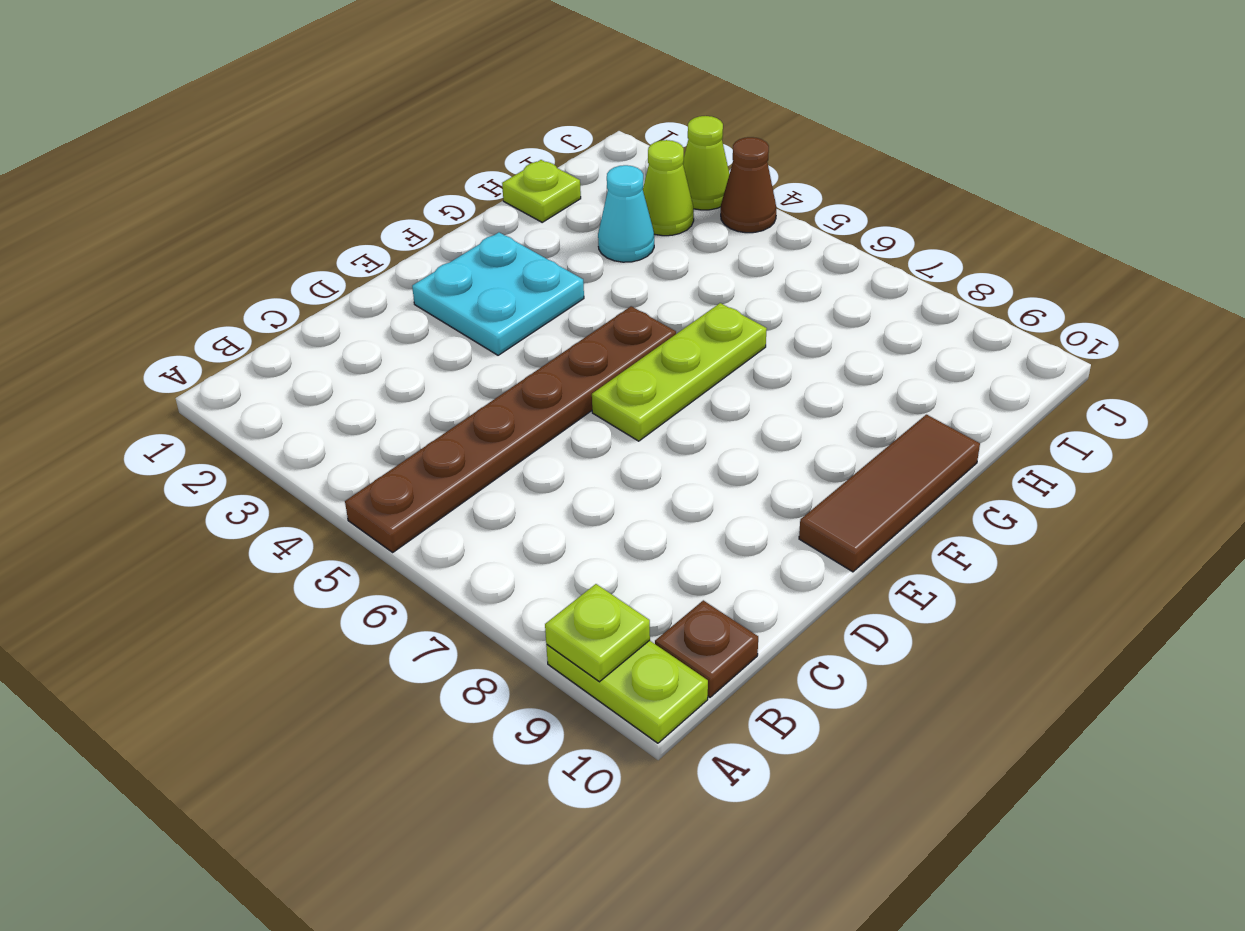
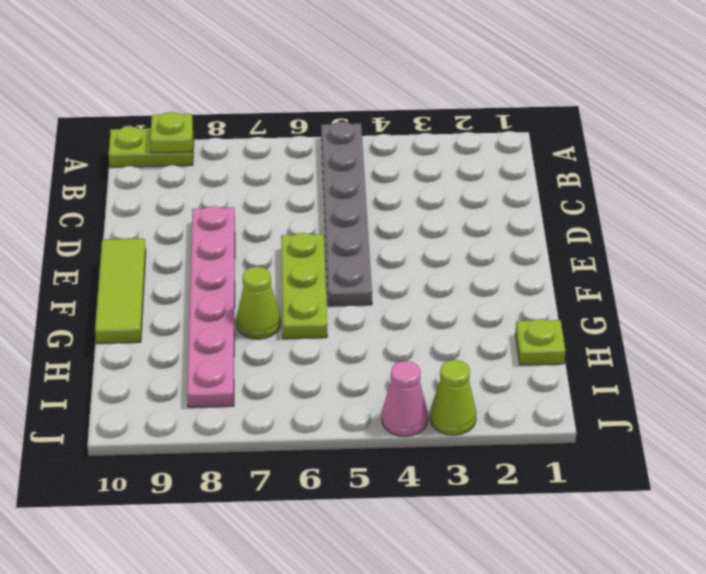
brown plate A5:F5 level 1 -> grey plate A5:F5 level 1
brown plate B10 level 1 -> none
none -> pink plate D8:I8 level 1
cyan plate E2:F3 level 1 -> none
brown tile E10:G10 level 1 -> lime tile E10:G10 level 1
cyan cone H3 level 1 -> none
lime cone I3 level 1 -> lime cone G7 level 1
brown cone J4 level 1 -> pink cone J4 level 1

